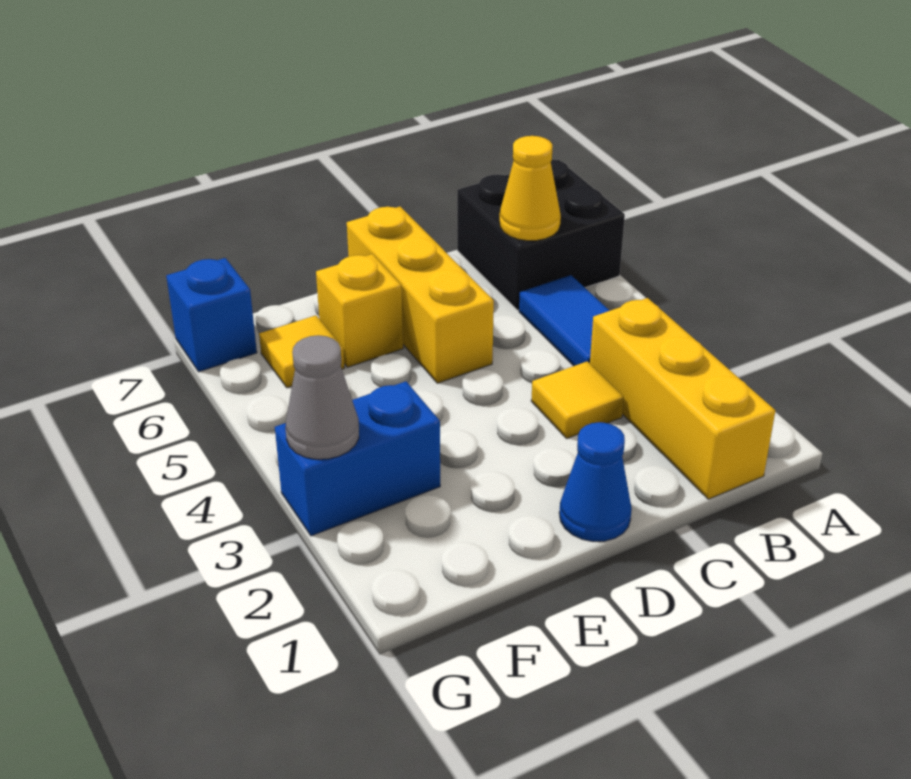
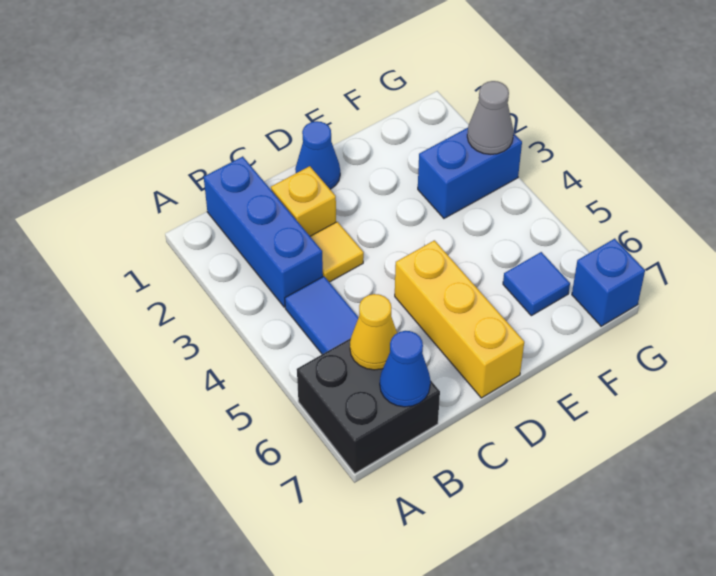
yellow brick B1:B3 level 1 -> blue brick B1:B3 level 1
none -> blue cone B7 level 2
yellow brick E6 level 1 -> yellow brick C2 level 1
yellow tile F6 level 1 -> blue tile F6 level 1

